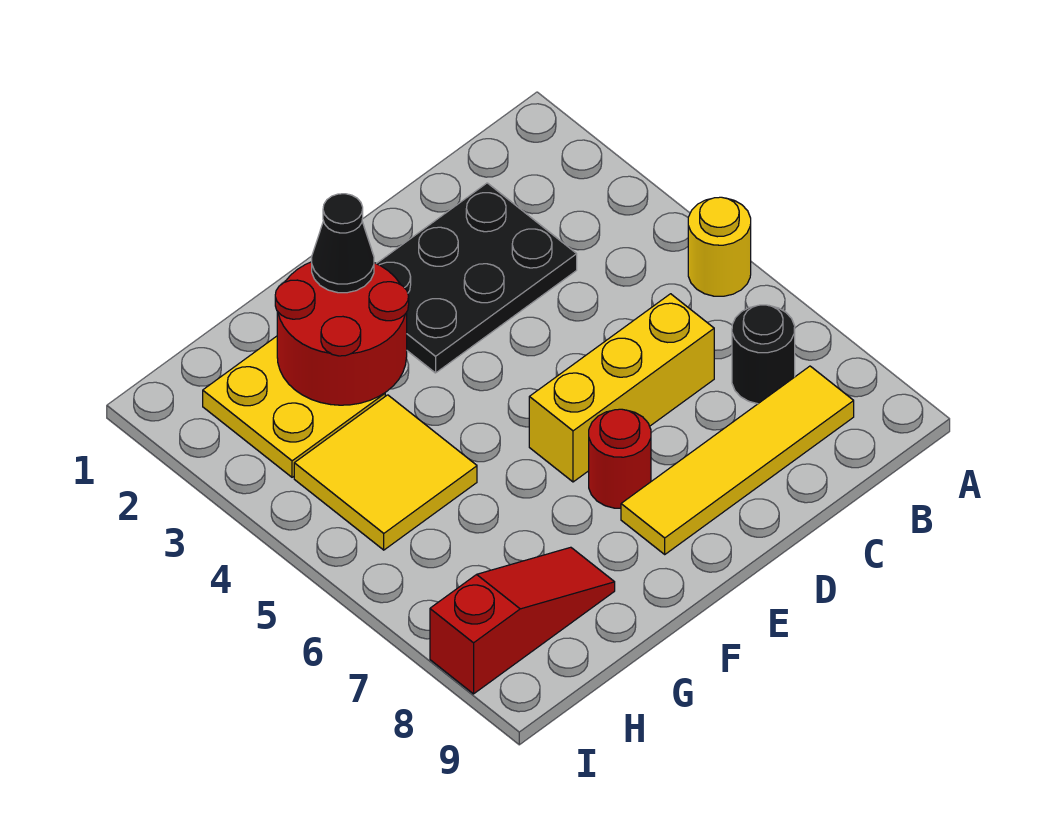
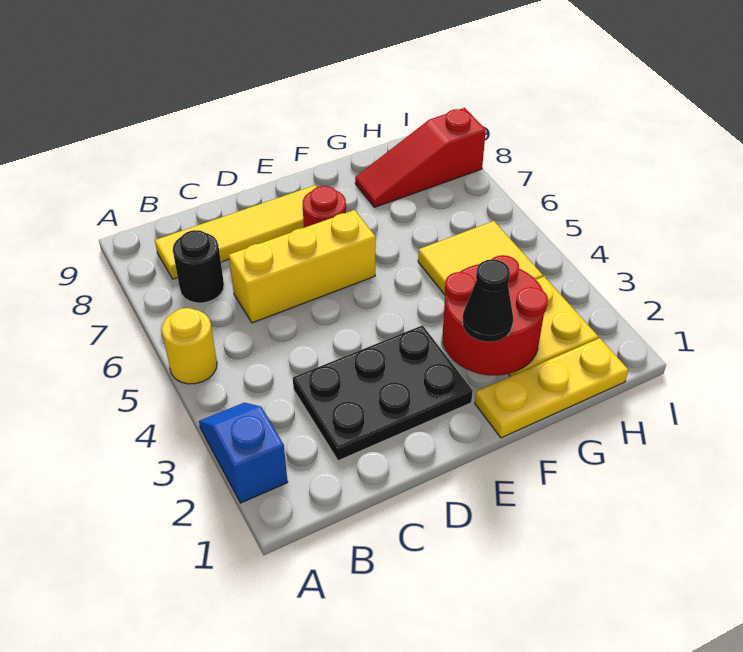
none -> blue slope A2:A3 level 1 top 2
none -> yellow plate F1:H1 level 1

